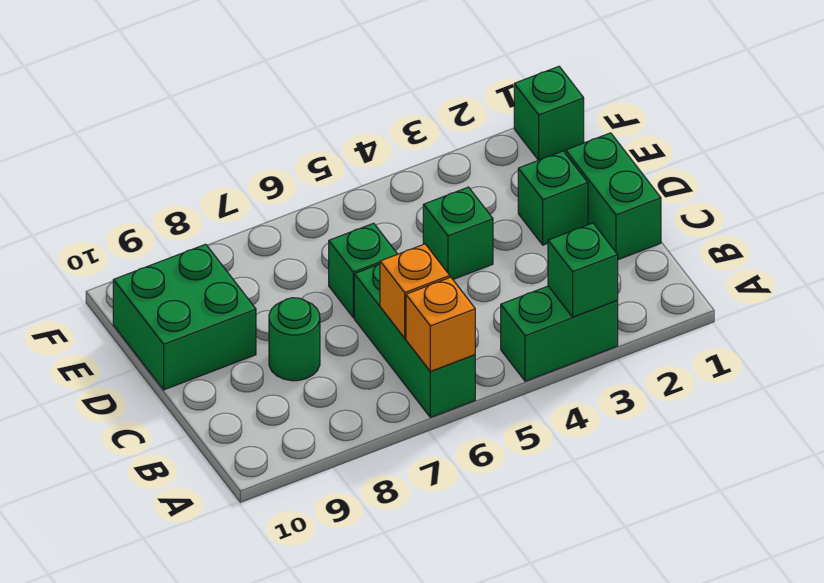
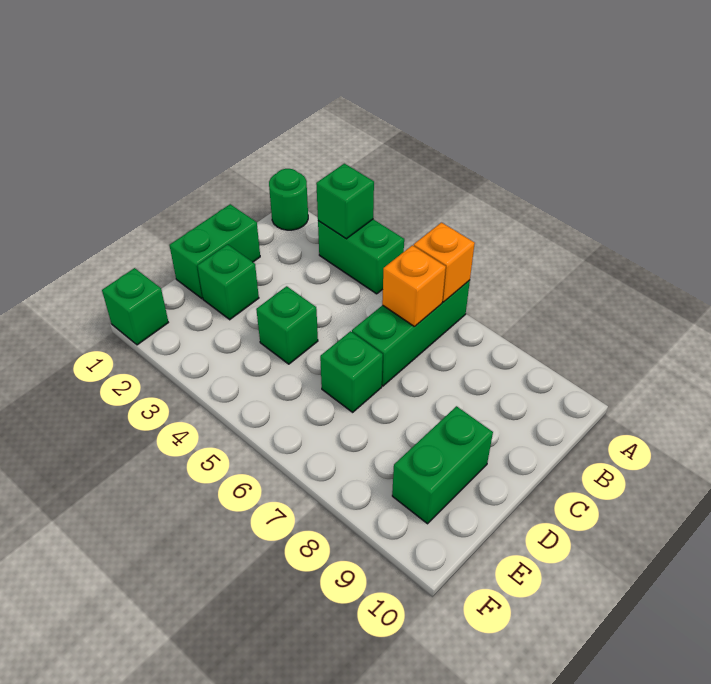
green round brick C8 level 1 -> green round brick A1 level 1
green brick D9:E10 level 1 -> green brick D9:E9 level 1

